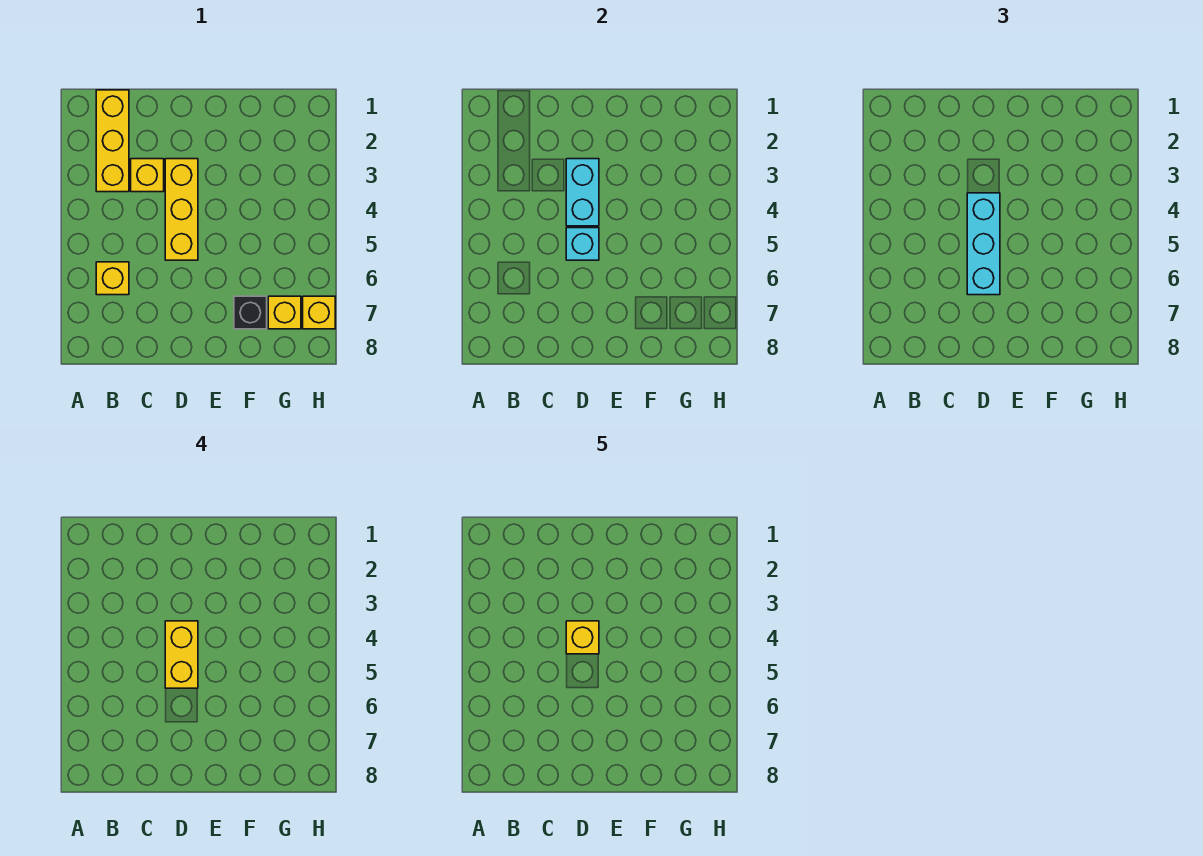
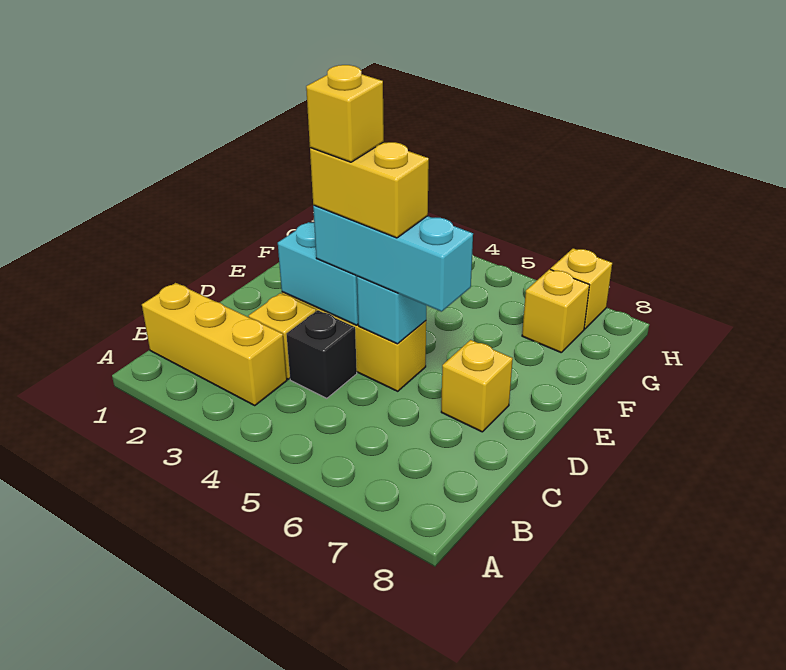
yellow brick B6 level 1 -> yellow brick D7 level 1
black brick F7 level 1 -> black brick C4 level 1

